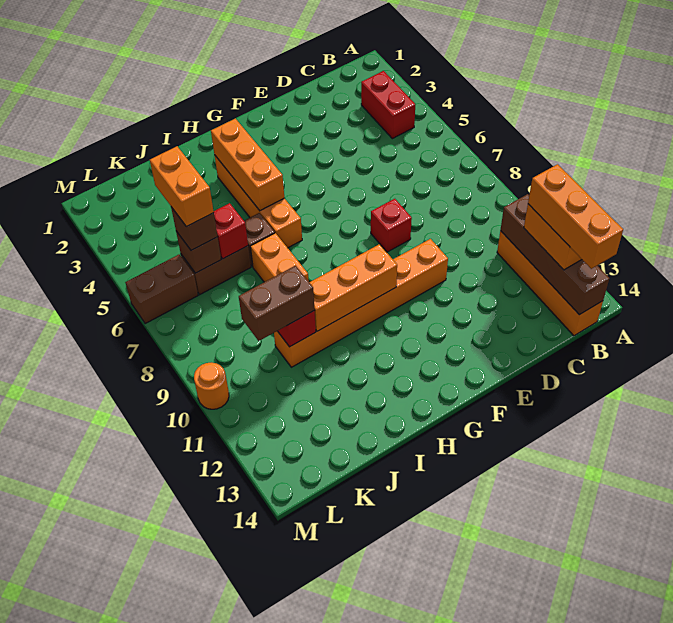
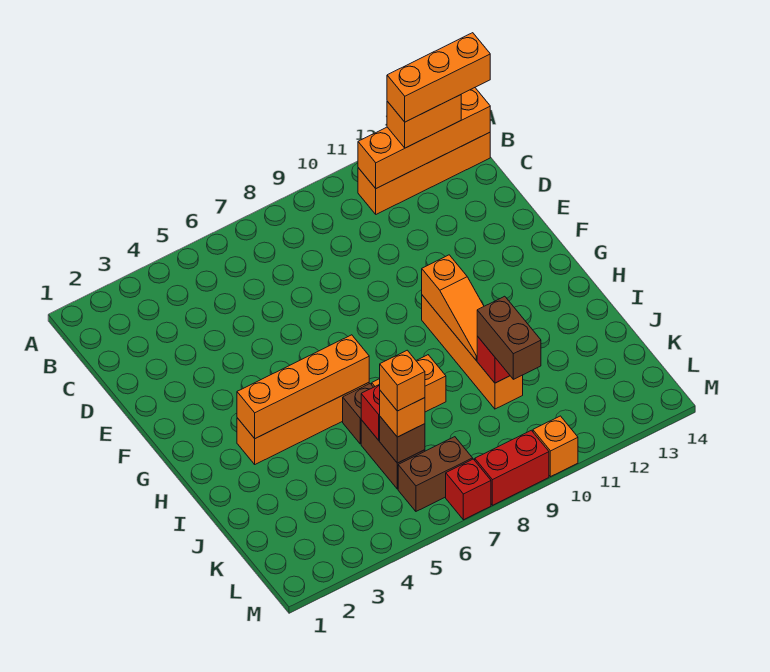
red brick B3:B4 level 1 -> red brick M8:M9 level 1
brown brick B11:B14 level 2 -> orange brick B11:B14 level 2
red brick E8 level 1 -> red brick M7 level 1
orange brick E10:J10 level 1 -> orange brick G10:J10 level 1
orange brick G10:I10 level 2 -> orange slope G10:I10 level 2 top G
orange brick H3:H5 level 2 -> orange brick H3:H6 level 2
orange brick K5:K6 level 4 -> orange brick K6 level 4
brown brick K6 level 3 -> orange brick K6 level 3
brown brick L6:M6 level 1 -> brown brick L6:L7 level 1
orange round brick M10 level 1 -> orange brick M10 level 1

